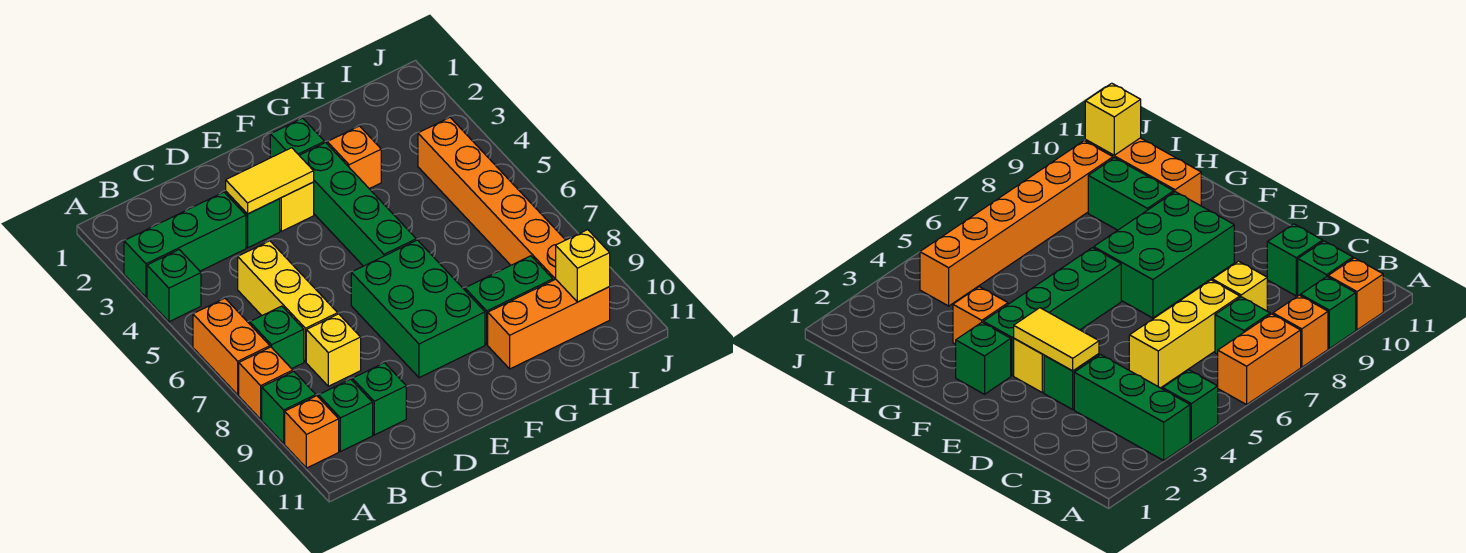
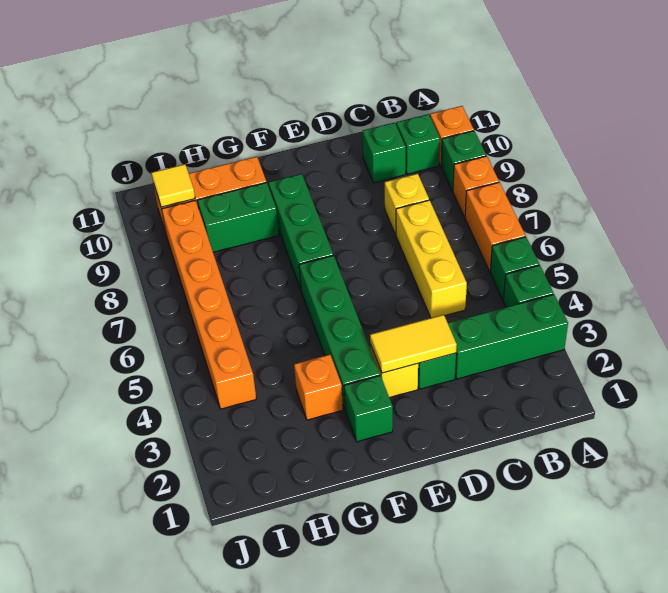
green brick B7 level 1 -> green brick A5 level 1
green brick E7:F9 level 1 -> green brick F7:F9 level 1
yellow brick I10 level 2 -> yellow tile I10 level 2

